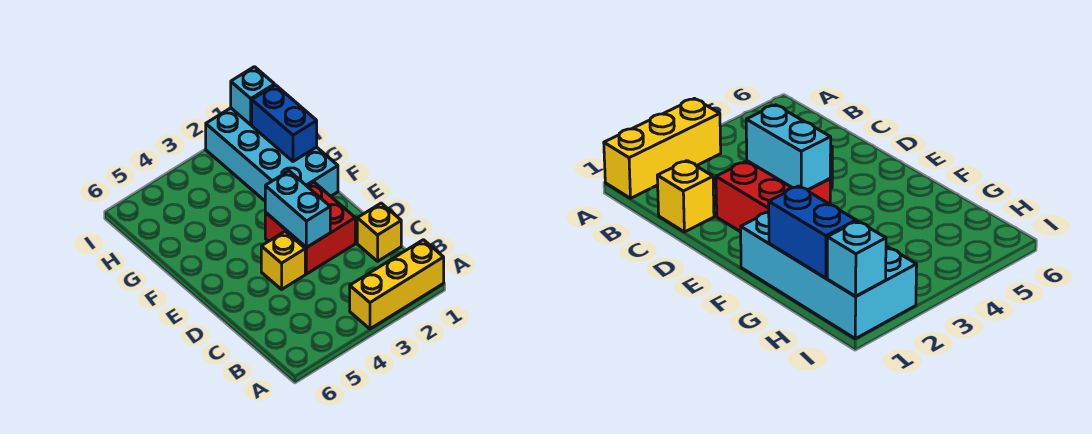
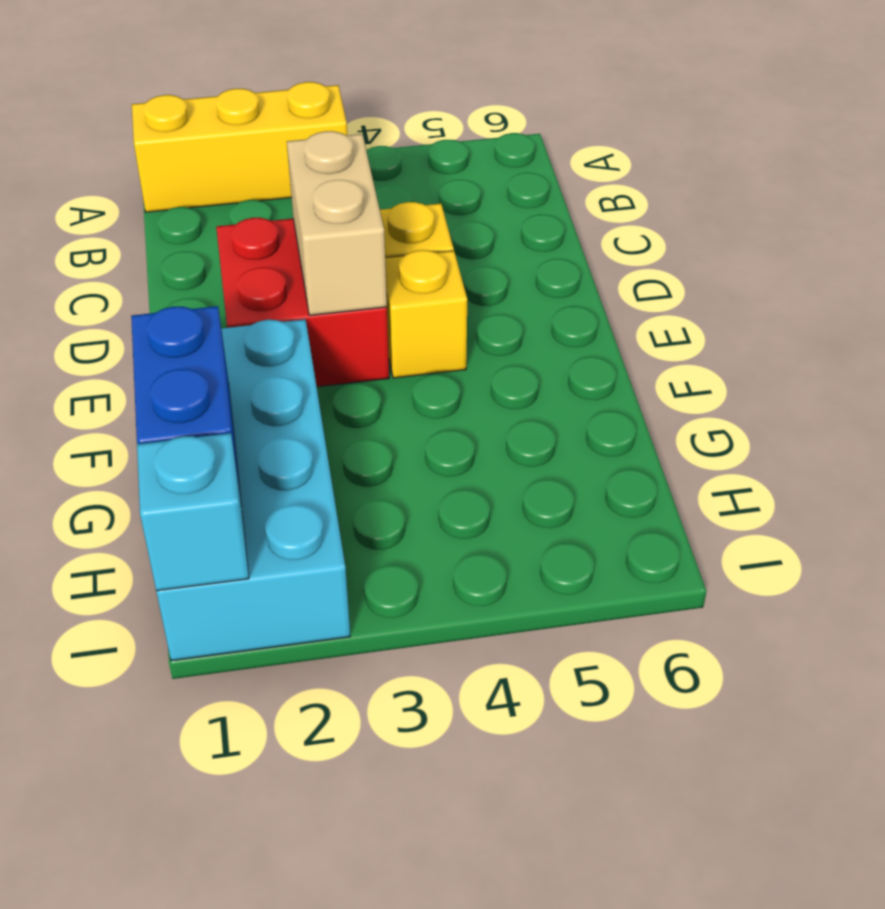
yellow brick C1 level 1 -> yellow brick E4 level 1
cyan brick D3:E3 level 2 -> tan brick D3:E3 level 2

